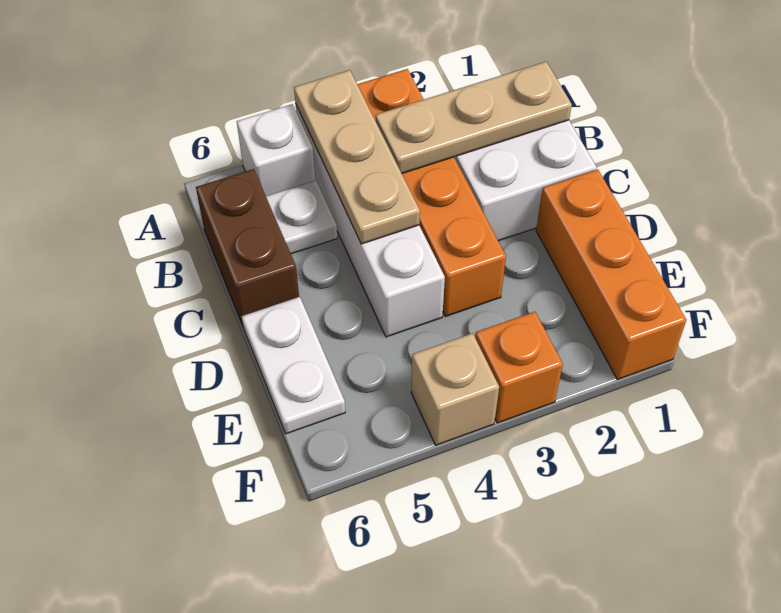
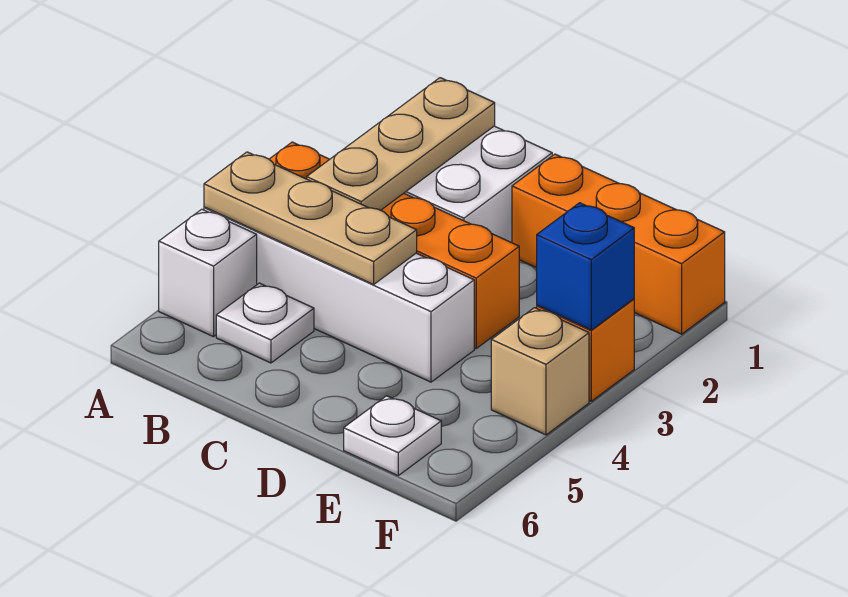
brown brick B6:C6 level 1 -> none
white plate D6:E6 level 1 -> white plate E6 level 1
none -> blue brick F3 level 2

